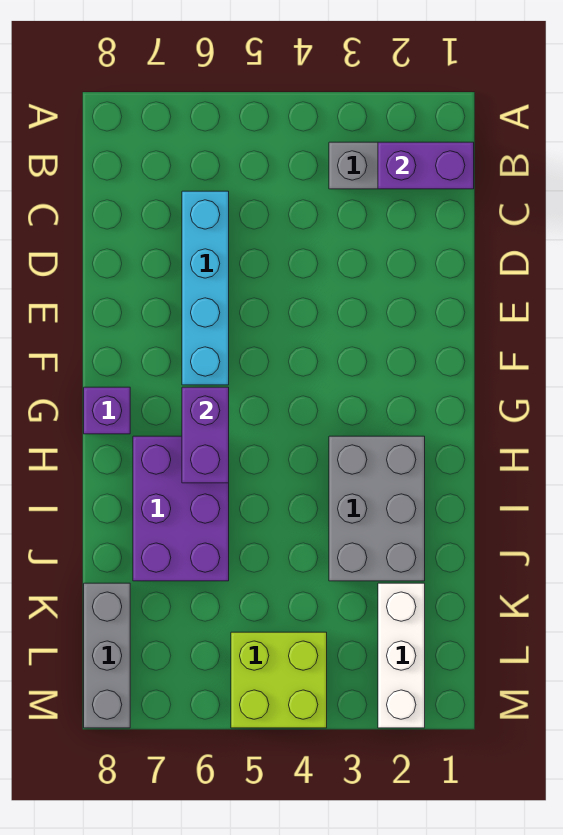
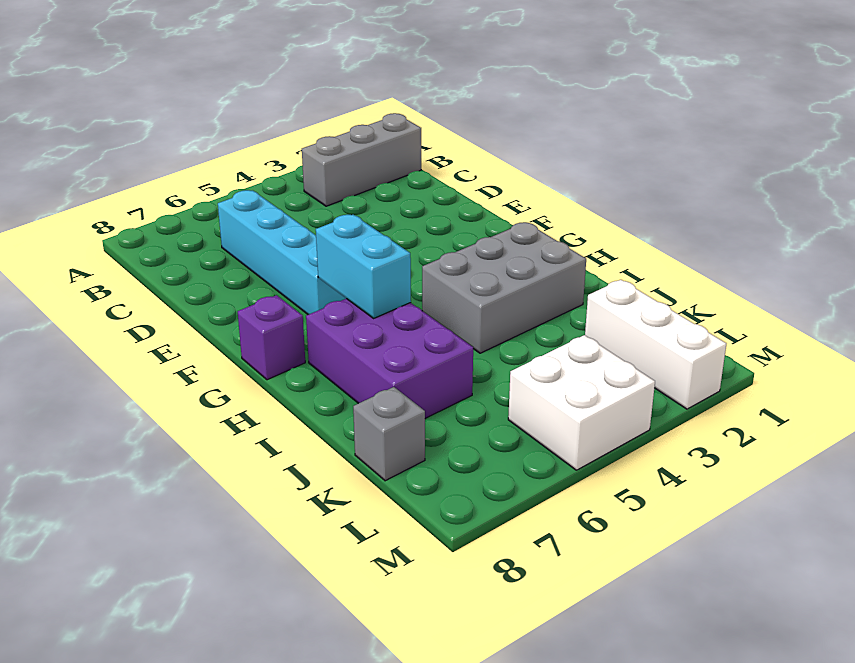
purple brick B1:B2 level 2 -> none
purple brick G6:H6 level 2 -> cyan brick G6:H6 level 2
grey brick H2:J3 level 1 -> grey brick H2:I4 level 1
grey brick K8:M8 level 1 -> grey brick K8 level 1
lime brick L4:M5 level 1 -> white brick L4:M5 level 1

